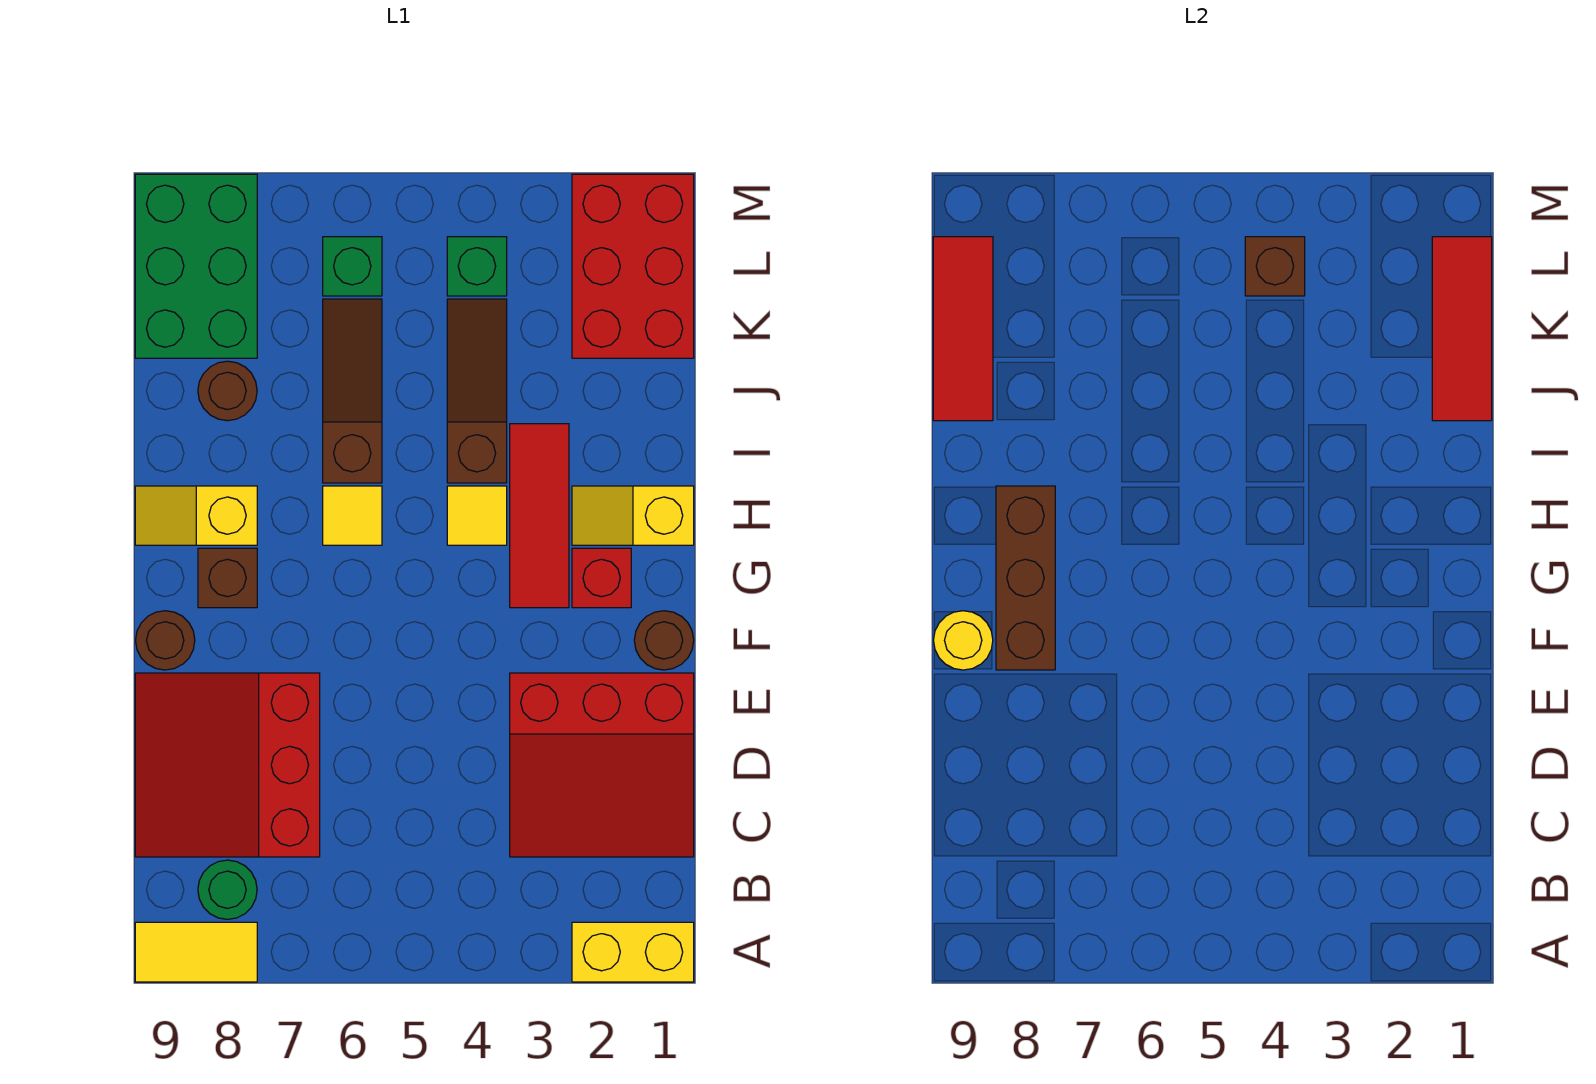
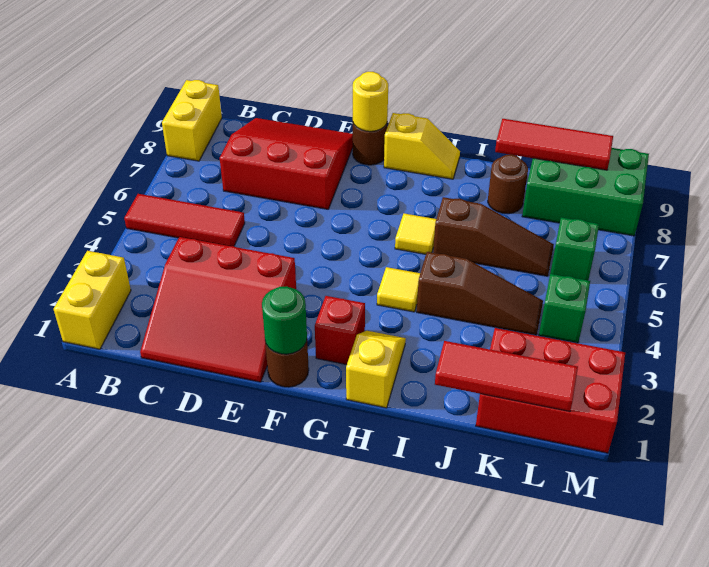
yellow tile A8:A9 level 1 -> yellow brick A8:A9 level 1
green round brick B8 level 1 -> green round brick F1 level 2
red slope C1:E3 level 1 top E -> red slope C1:E3 level 1 top 3
brown brick F8:H8 level 2 -> none
red tile G3:I3 level 1 -> red tile A5:C5 level 1
brown brick G8 level 1 -> none
yellow slope H8:H9 level 1 top 8 -> yellow slope G9:H9 level 1 top G
brown brick L4 level 2 -> none

